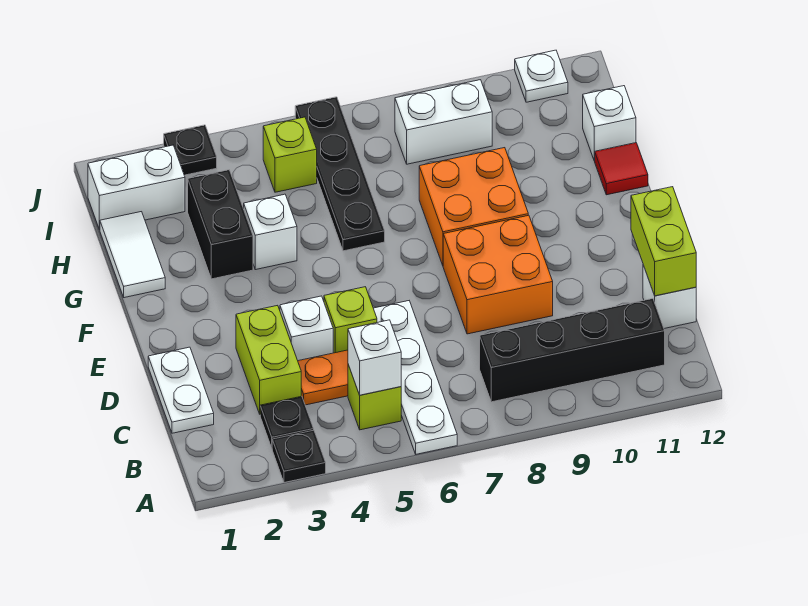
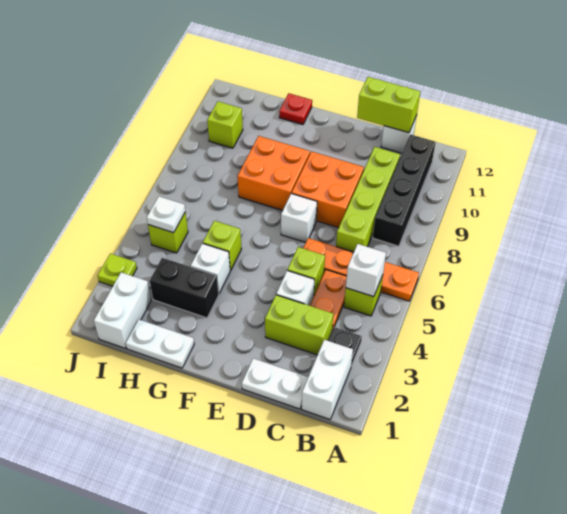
black plate A3 level 1 -> none
white plate A6:D6 level 1 -> orange plate A6:D6 level 1
none -> lime brick C7:C10 level 1
white tile G1:H1 level 1 -> white plate G1:H1 level 1
none -> lime brick G5 level 1
black plate G6:J6 level 1 -> none
red tile G12 level 1 -> red plate G12 level 1
white brick H12 level 1 -> white brick E7 level 1
white brick I8:I9 level 1 -> white brick B1:B2 level 1
none -> lime brick I10 level 1
black plate J3 level 1 -> lime plate J3 level 1
white plate J11 level 1 -> white plate I5 level 2

